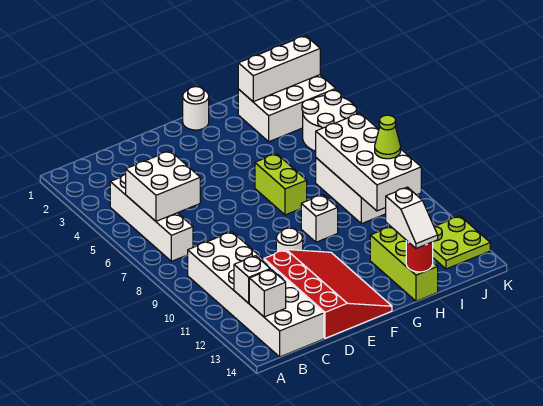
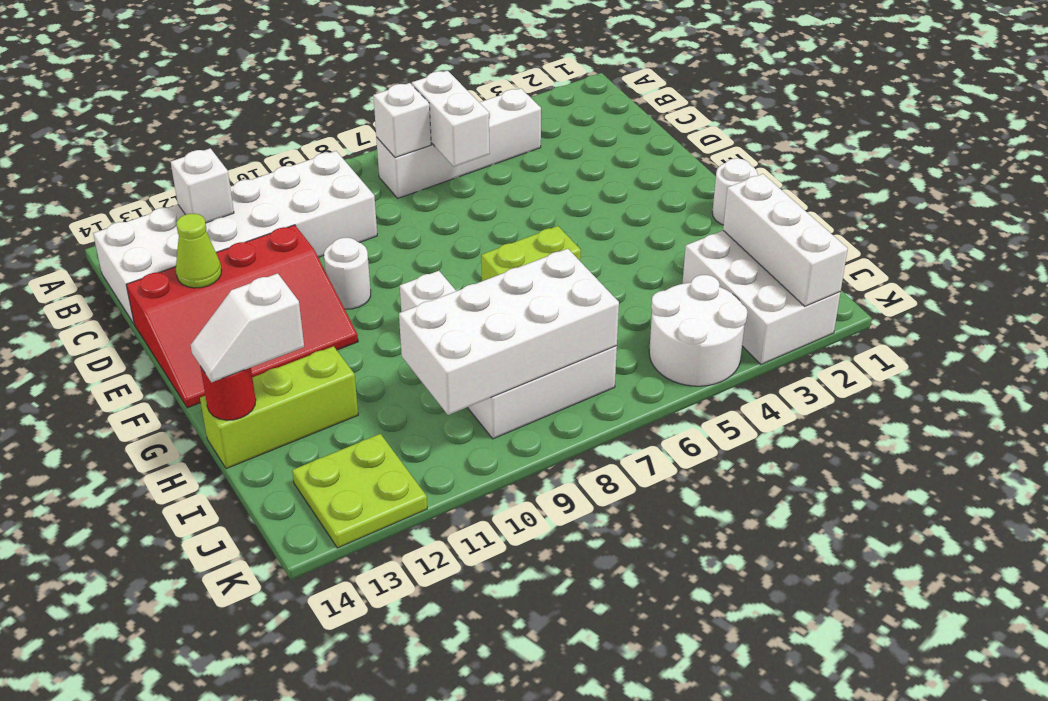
white brick B5:C6 level 2 -> white brick B6:C6 level 2
white brick B13 level 2 -> white brick B7 level 2
lime cone J9 level 3 -> lime cone D13 level 2

